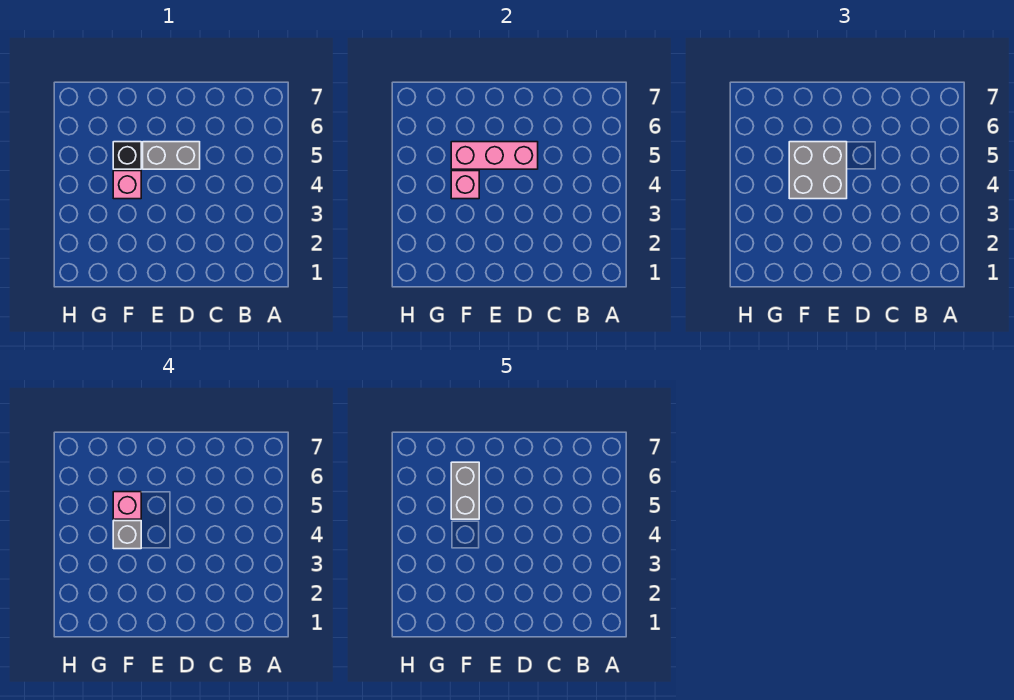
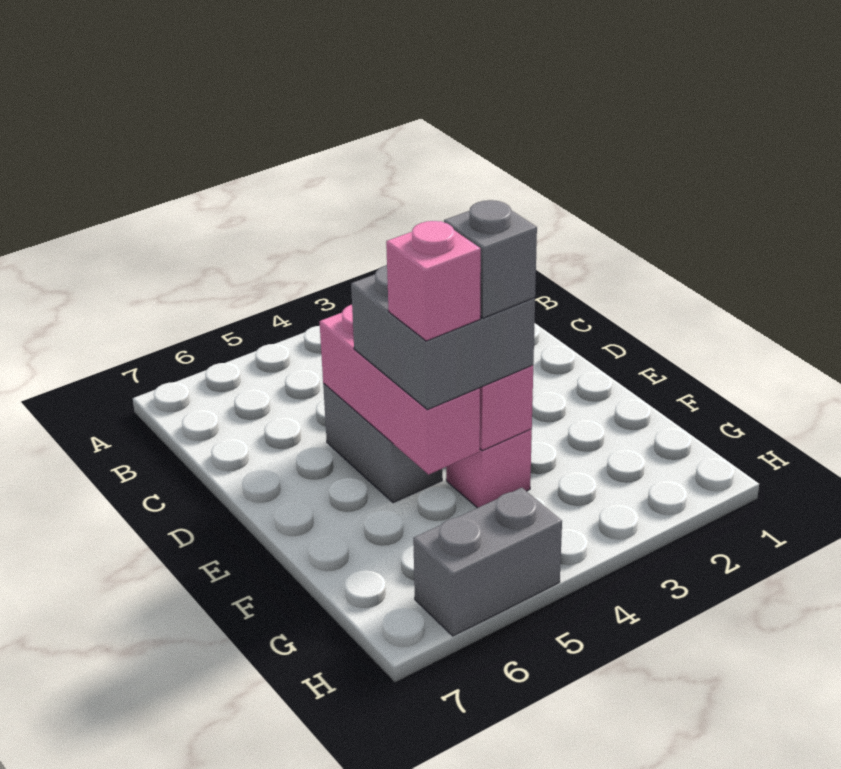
black brick F5 level 1 -> none
grey brick F5:F6 level 5 -> grey brick H5:H6 level 1

